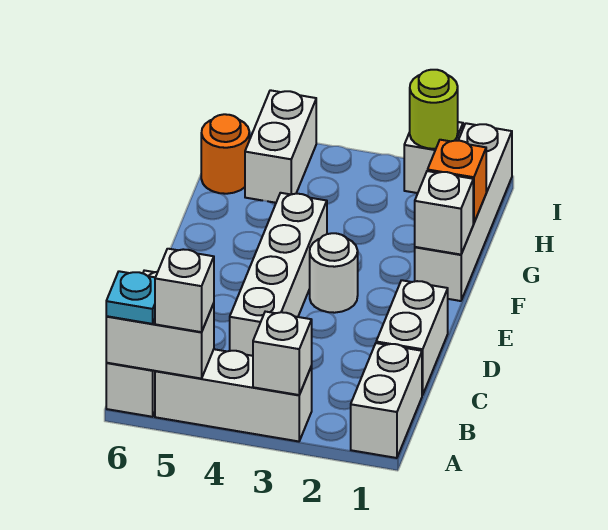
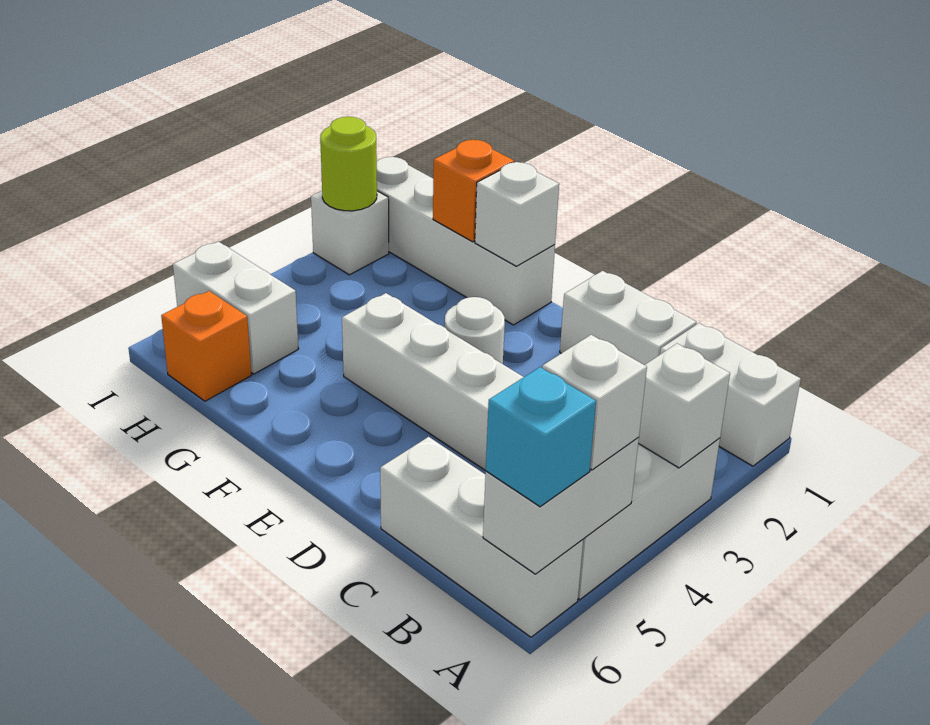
cyan plate A6 level 3 -> cyan brick A6 level 3
orange round brick H6 level 1 -> orange brick H6 level 1

